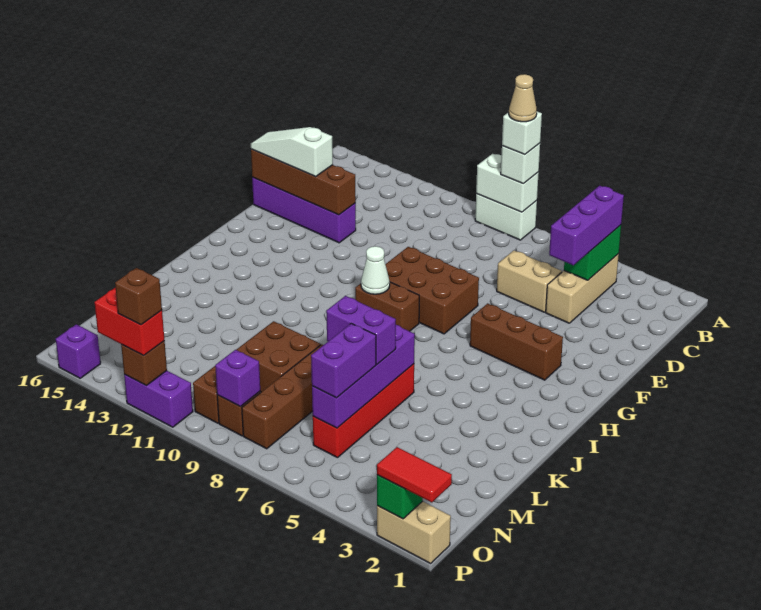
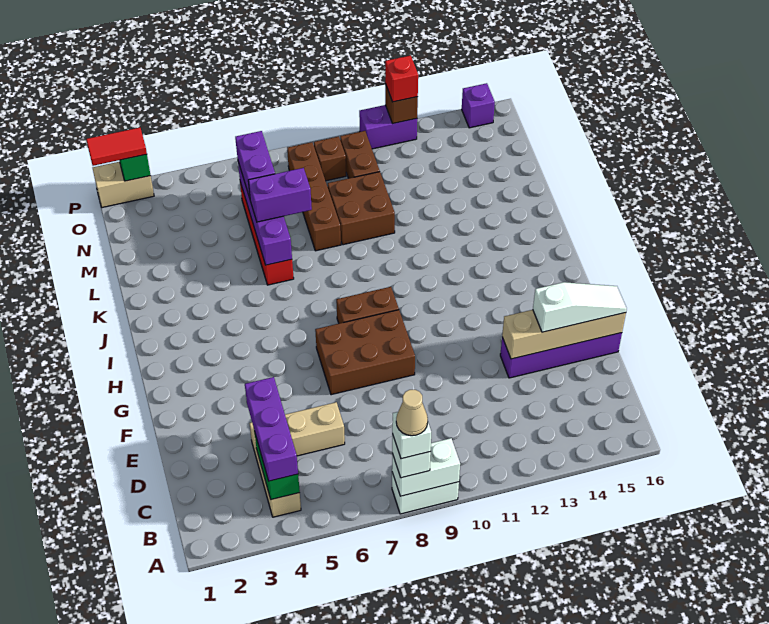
brown brick E13:E16 level 2 -> tan brick E13:E16 level 2
brown brick G3:G5 level 1 -> none
white cone H9 level 2 -> none
purple brick O9 level 2 -> none
red brick P12:P13 level 3 -> red brick P12 level 3
brown brick P12 level 4 -> none

